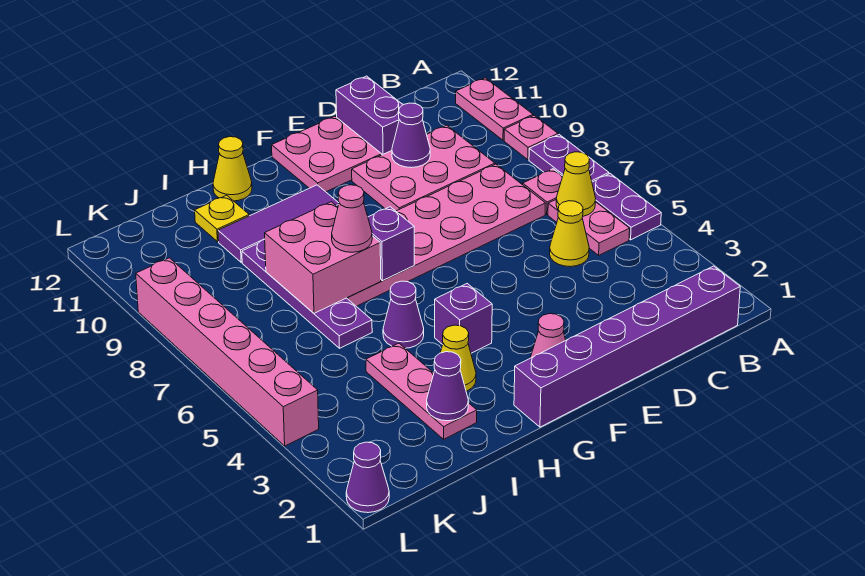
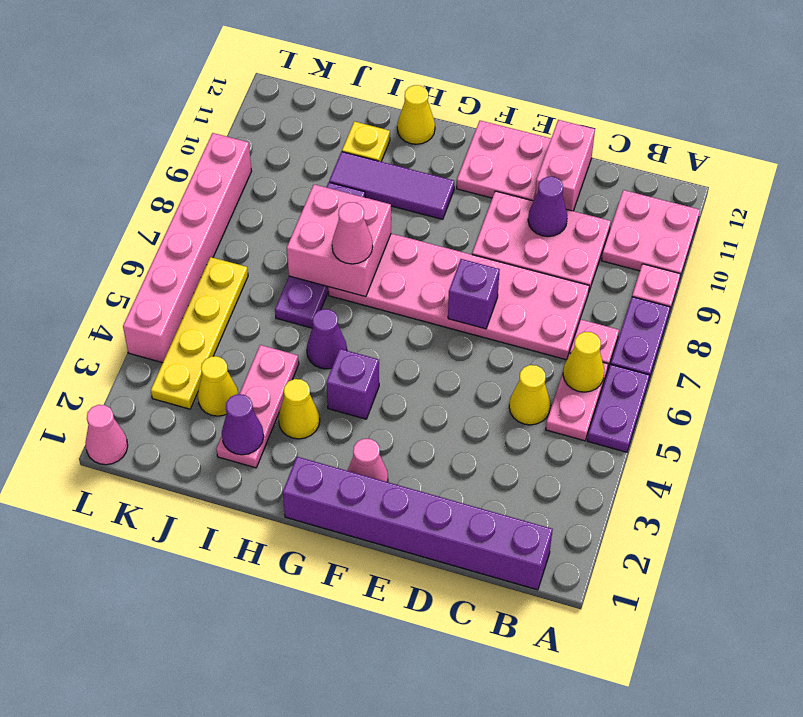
pink plate A10:A11 level 1 -> pink plate A10:B11 level 1
purple brick D11:D12 level 1 -> pink brick D11:D12 level 1
purple brick G7 level 2 -> purple brick E7 level 2
none -> yellow cone J3 level 1
none -> yellow plate K3:K6 level 1
purple cone L1 level 1 -> pink cone L1 level 1

